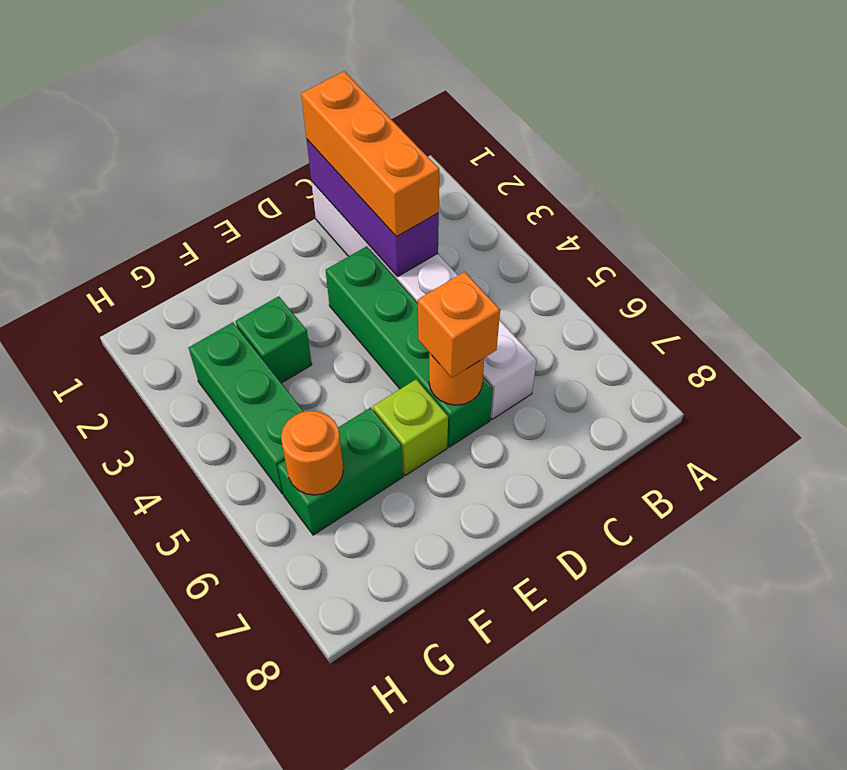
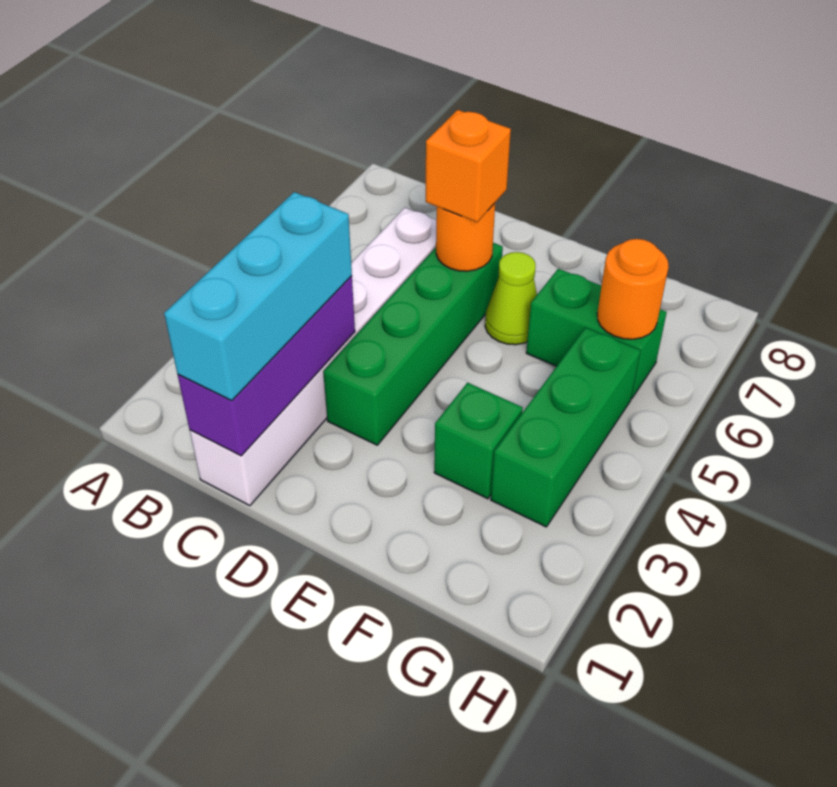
orange brick C1:C3 level 3 -> cyan brick C1:C3 level 3
lime brick E6 level 1 -> lime cone E6 level 1

